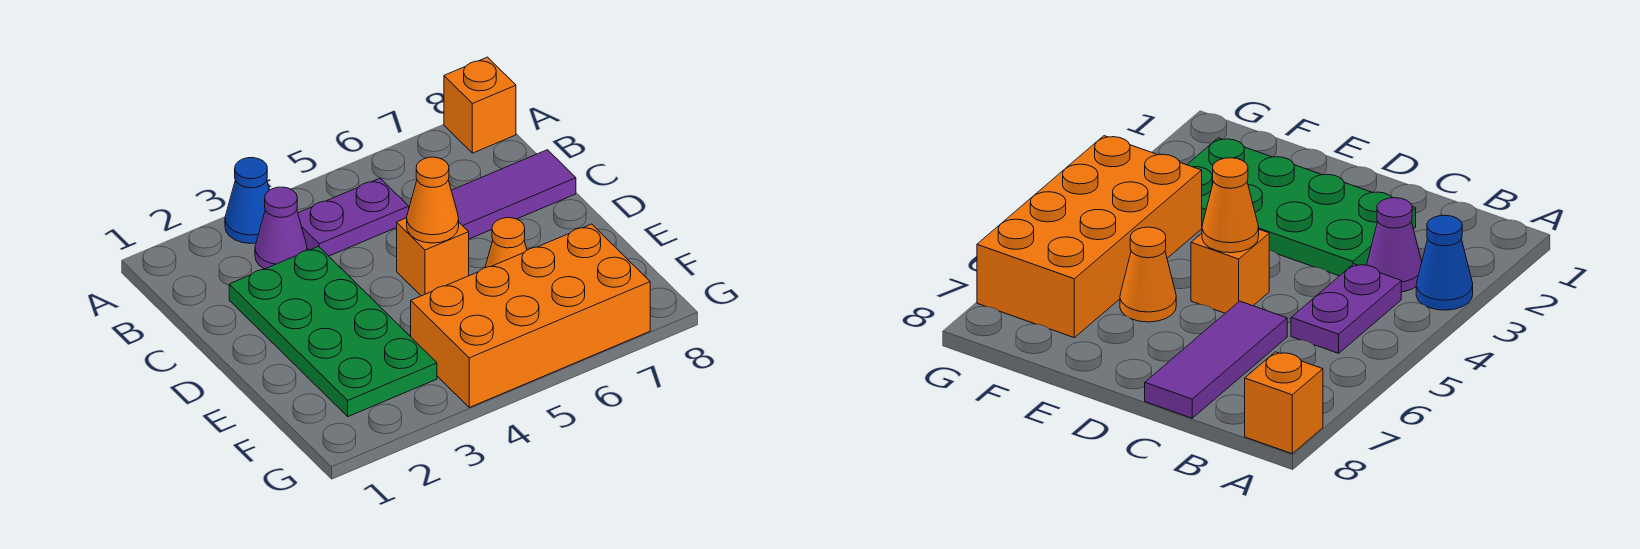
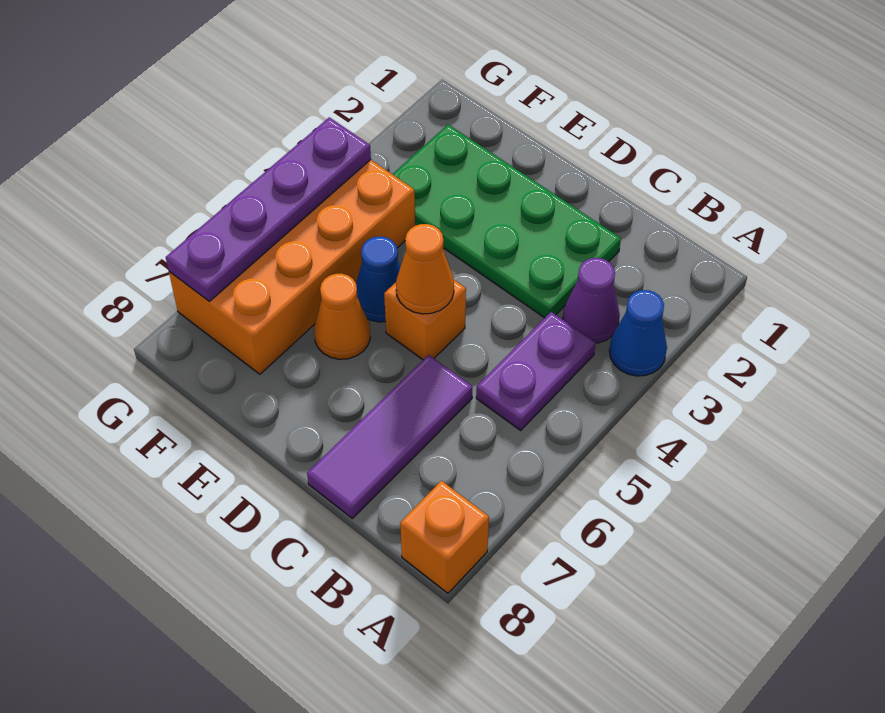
none -> blue cone E5 level 1
none -> purple plate G4:G7 level 2

